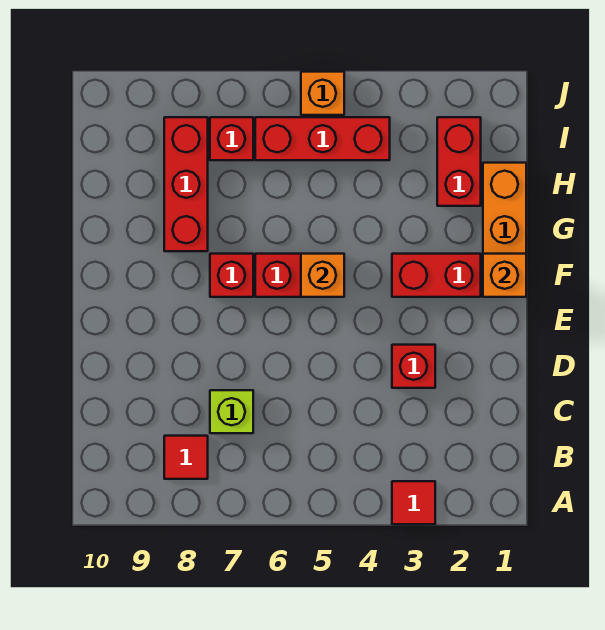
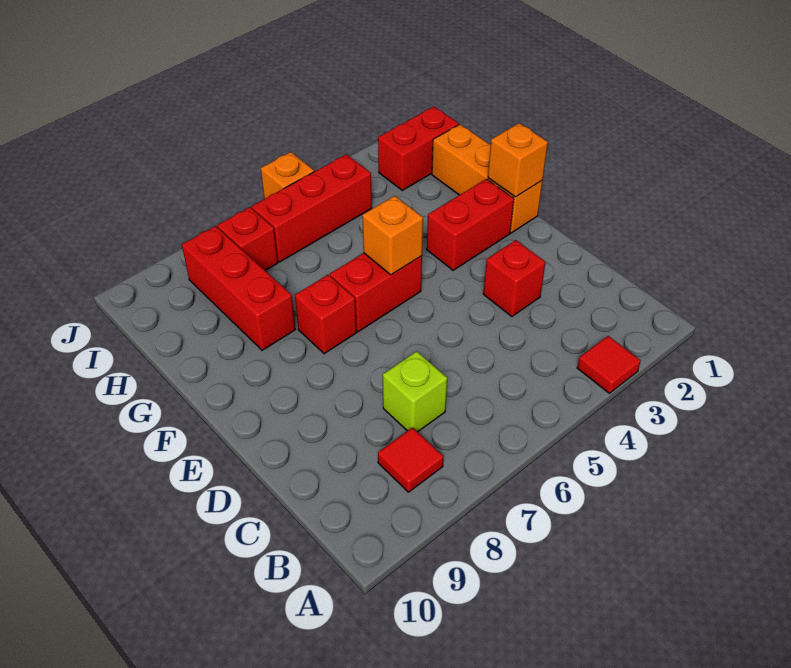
red brick H2:I2 level 1 -> red brick I1:I2 level 1

